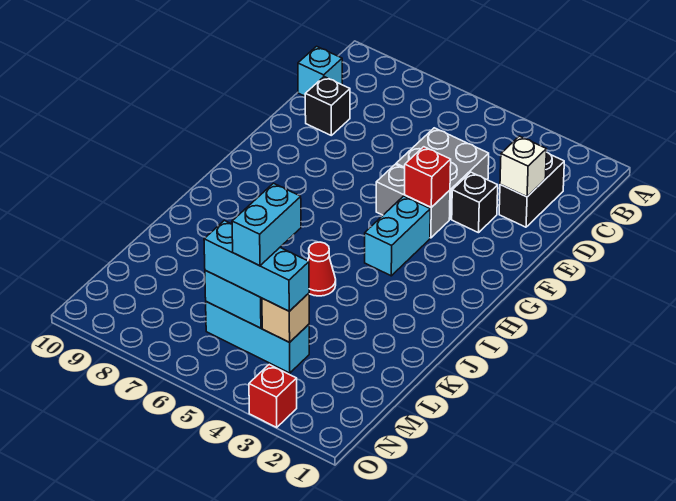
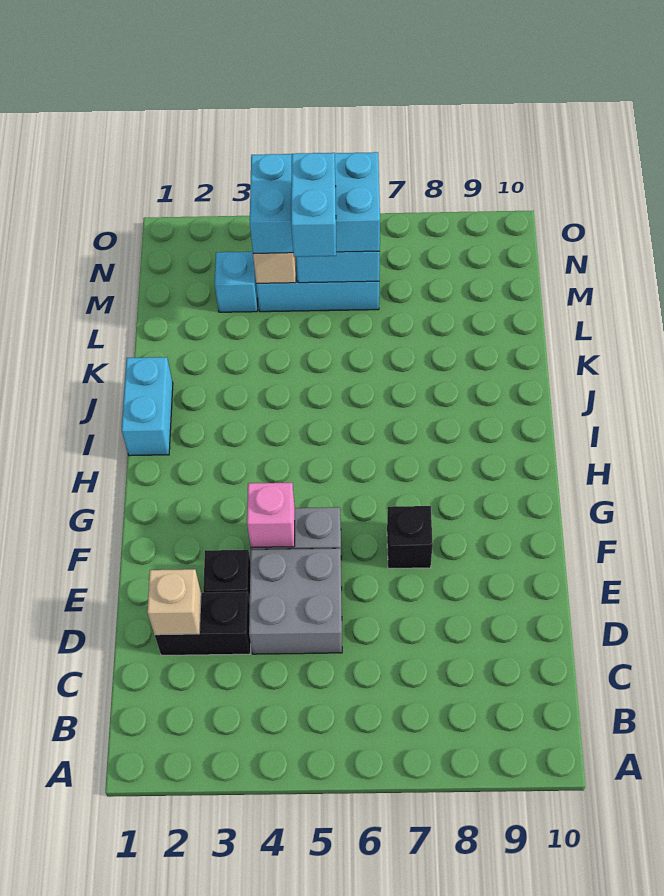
black brick C2:D2 level 1 -> black brick D2:D3 level 1
cyan brick C10 level 1 -> cyan brick M3 level 1
white brick D2 level 2 -> tan brick D2 level 2
black brick D9 level 1 -> black brick F7 level 1
red brick F4 level 2 -> pink brick F4 level 2
cyan brick G4:H4 level 1 -> cyan brick I1:J1 level 1
red cone J5 level 1 -> none
cyan brick M4:M6 level 3 -> cyan brick M4:N6 level 3
red brick O3 level 1 -> none

